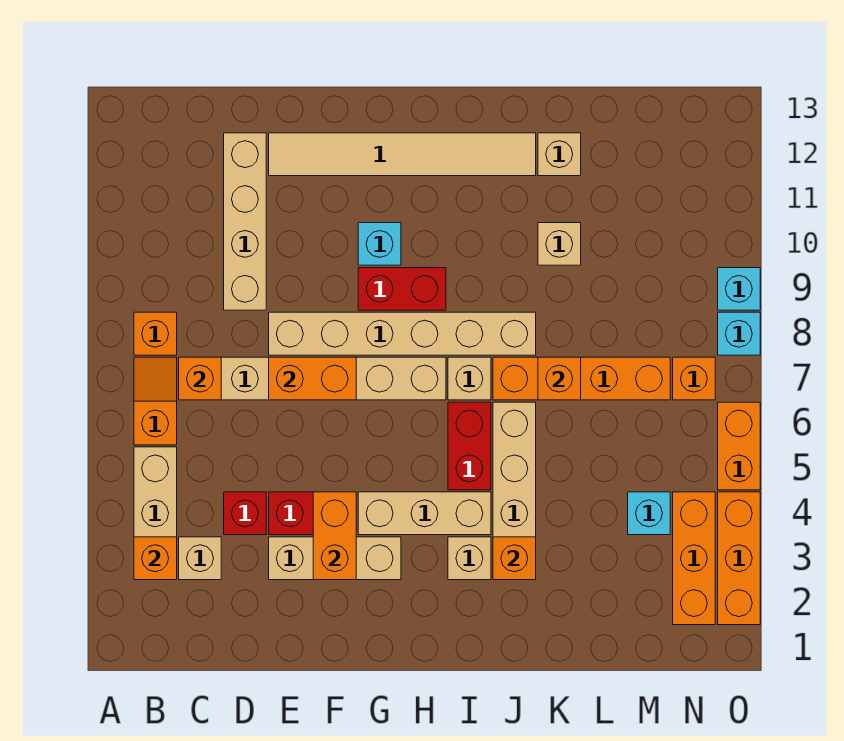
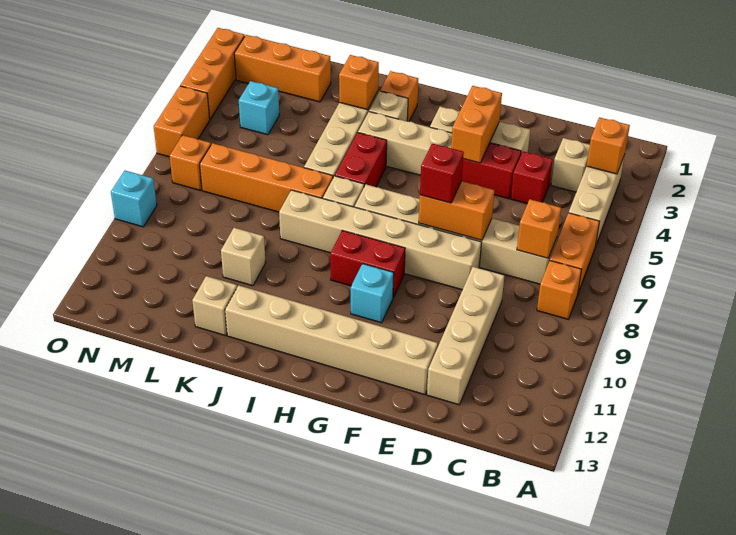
orange slope B6:B7 level 1 top 6 -> orange brick B6:B7 level 1
tan tile E12:J12 level 1 -> tan brick E12:J12 level 1
none -> red brick F7 level 3
orange brick K7 level 2 -> orange brick I2 level 1
orange brick N2:N4 level 1 -> orange brick L2:N2 level 1
cyan brick O8 level 1 -> none

